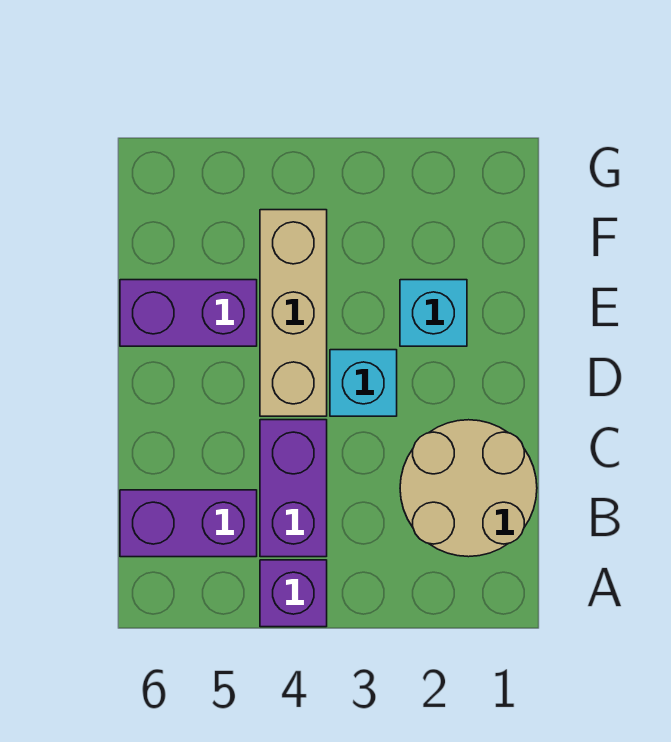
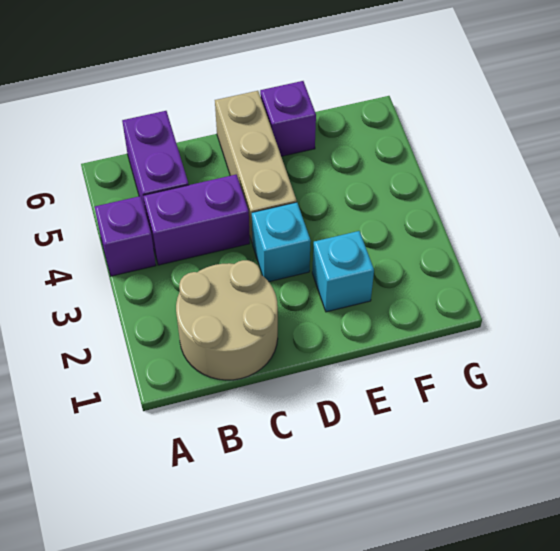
tan brick D4:F4 level 1 -> tan brick D4:D6 level 1
purple brick E5:E6 level 1 -> purple brick E6 level 1

